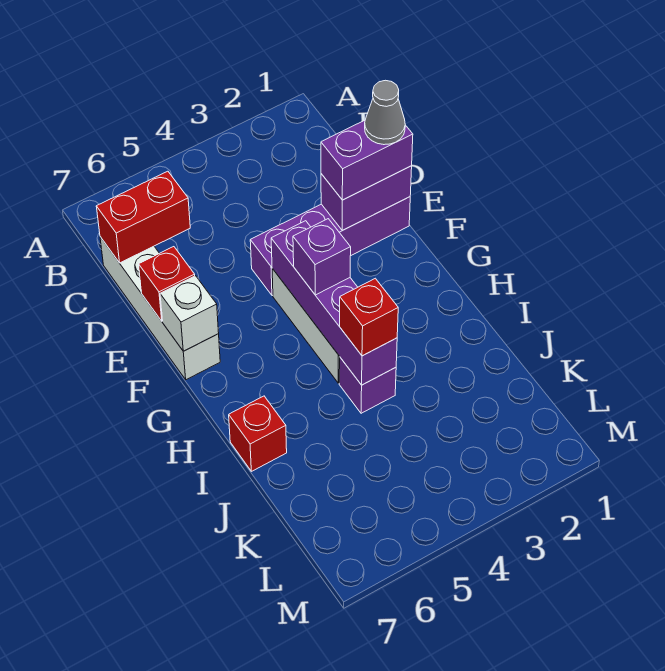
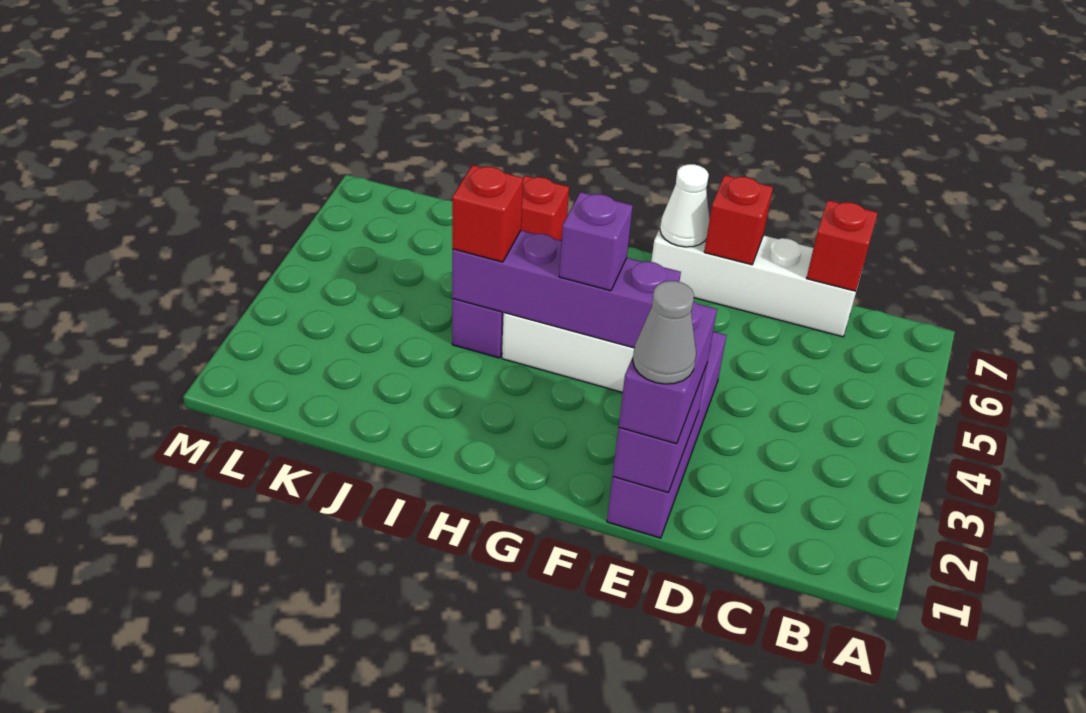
red brick C6:C7 level 2 -> red brick C7 level 2
white brick F7 level 2 -> white cone F7 level 2

